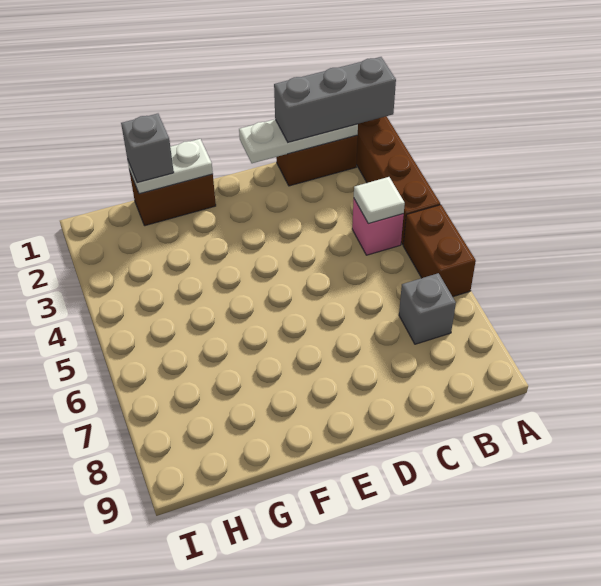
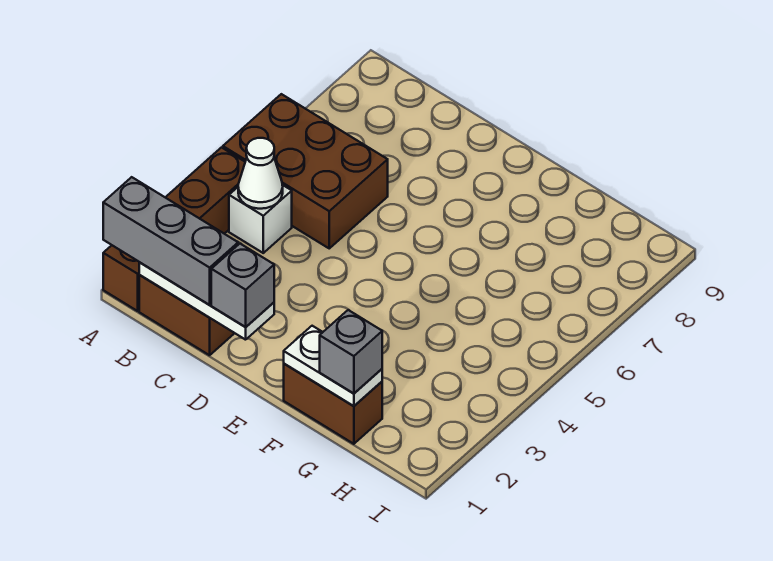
brown brick A5:A6 level 1 -> brown brick A5:C6 level 1
pink brick B4 level 1 -> white brick B4 level 1
white tile B4 level 2 -> white cone B4 level 2
grey brick B7 level 1 -> grey brick D1 level 3

